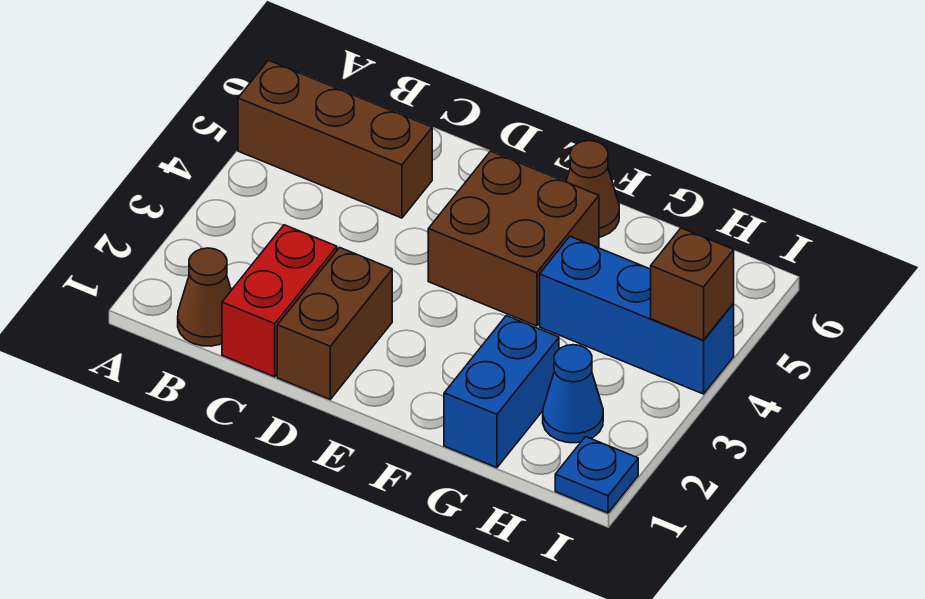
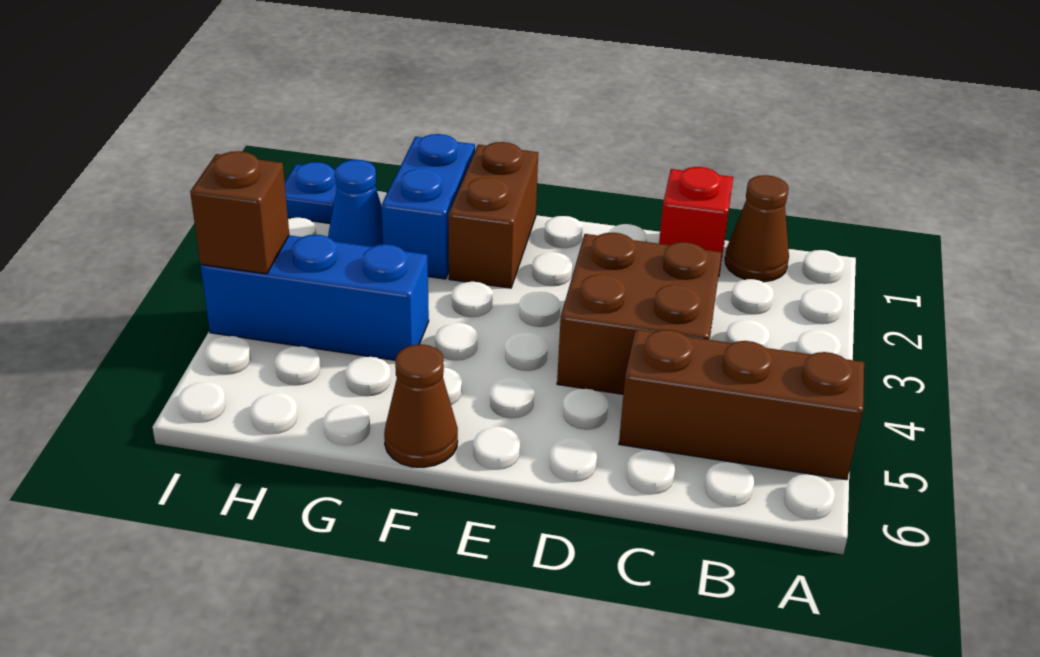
red brick C1:C2 level 1 -> red brick C1 level 1
brown brick D1:D2 level 1 -> brown brick F1:F2 level 1
brown brick E4:F5 level 1 -> brown brick C3:D4 level 1

